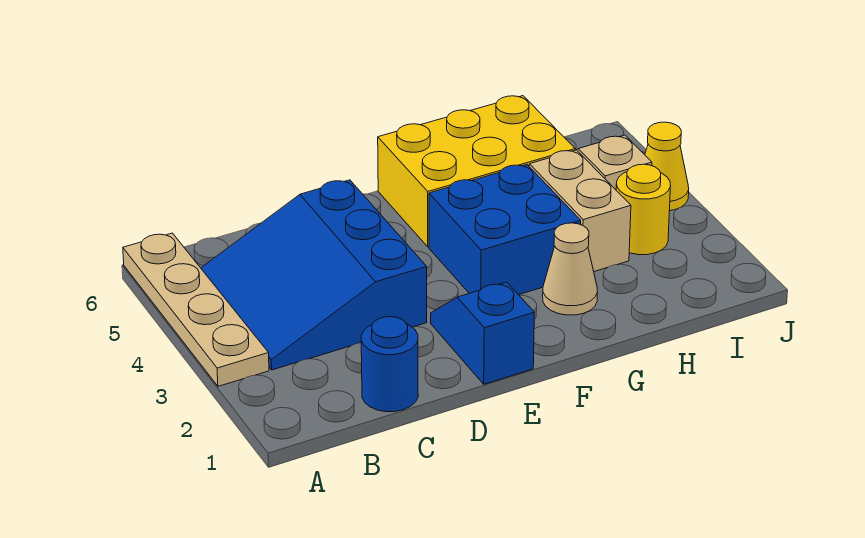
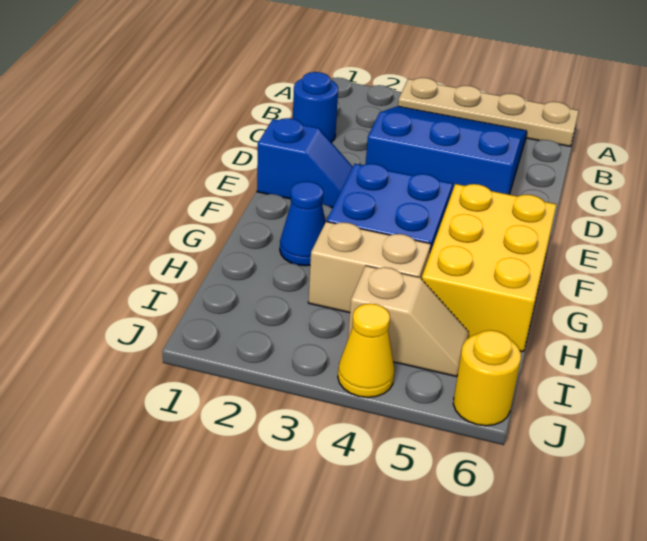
tan cone G2 level 1 -> blue cone G2 level 1
yellow round brick I3 level 1 -> yellow round brick J6 level 1

